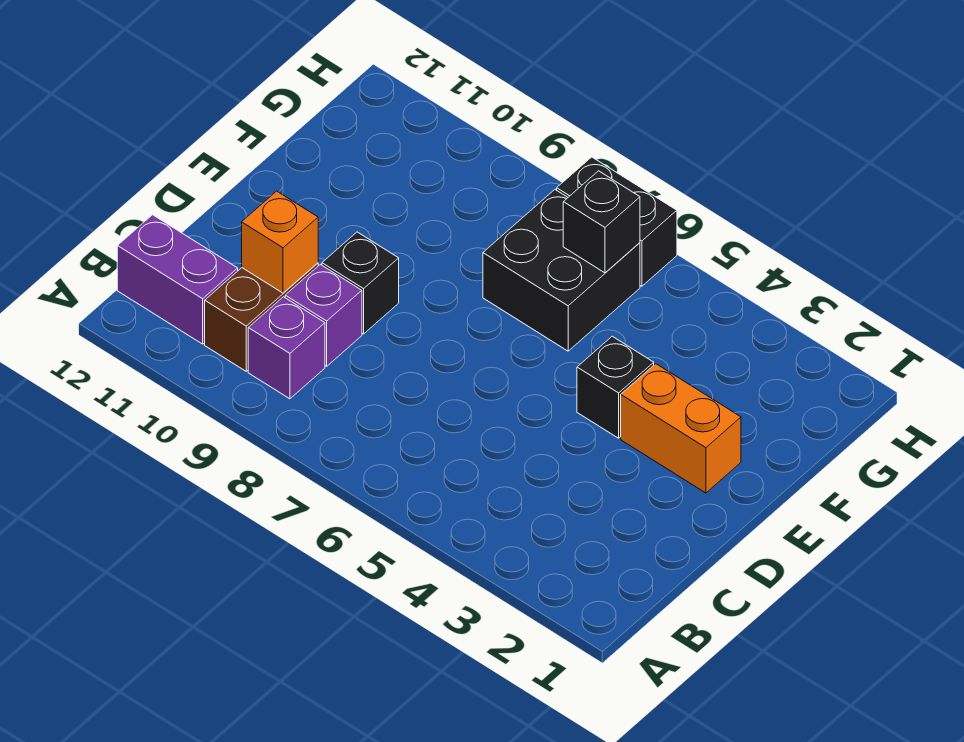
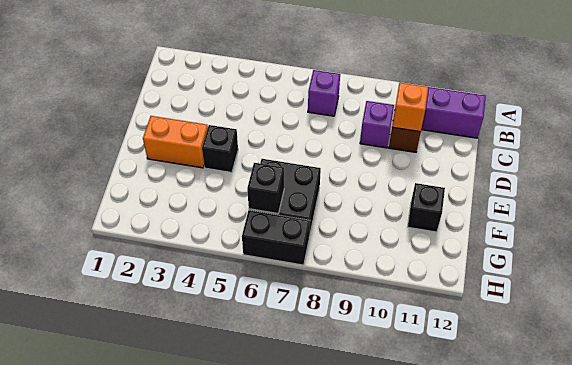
purple brick B9 level 1 -> purple brick B7 level 1
black brick D9 level 1 -> black brick F11 level 1

